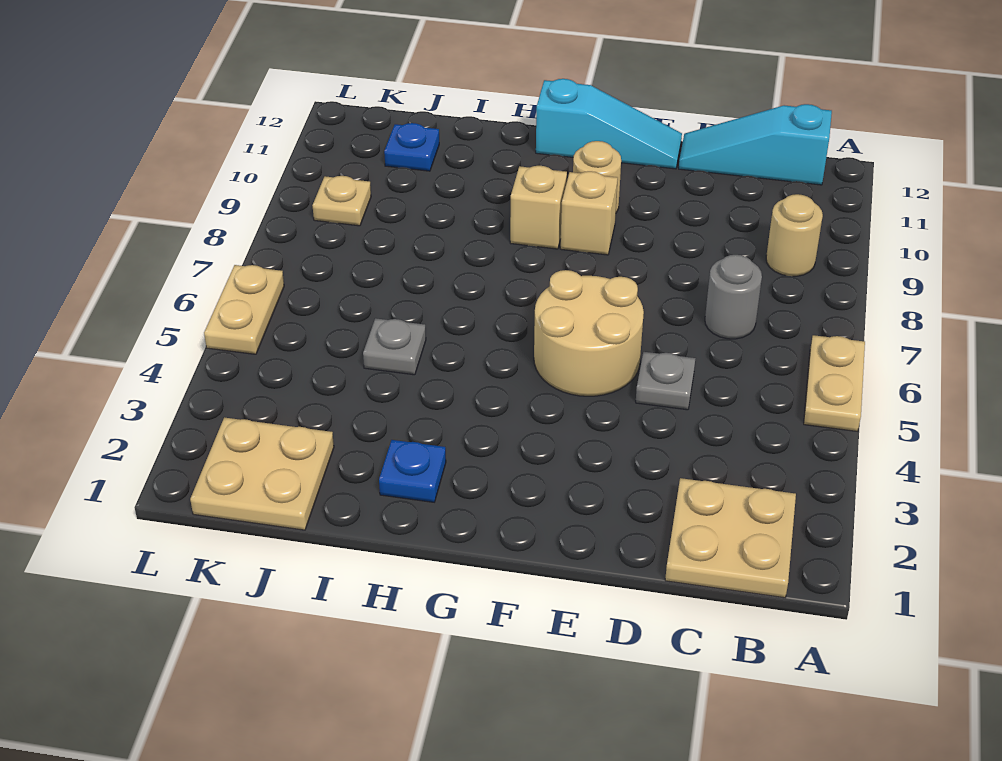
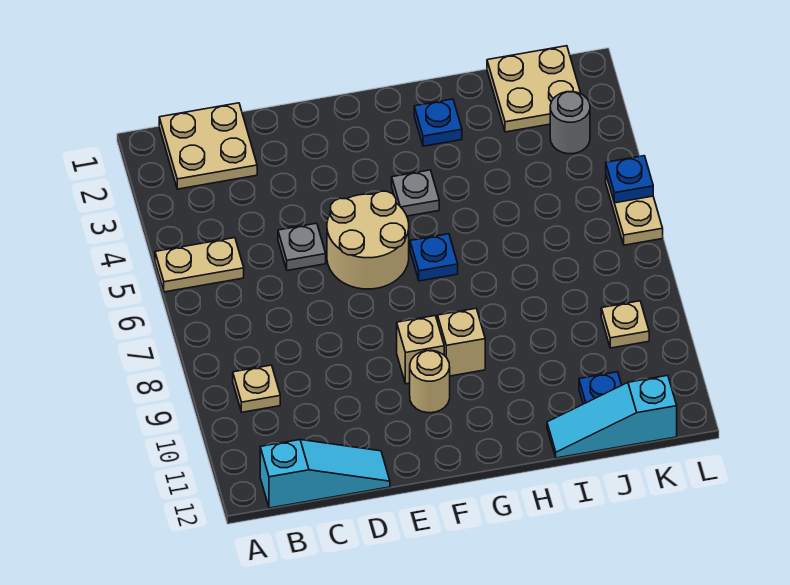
tan plate A5:A6 level 1 -> tan plate A5:B5 level 1
tan round brick B9 level 1 -> tan plate B9 level 1
grey round brick C7 level 1 -> grey round brick K3 level 1
cyan slope E12:G12 level 1 top G -> cyan slope I12:K12 level 1 top K
none -> blue plate G6 level 1
grey plate I5 level 1 -> grey plate G4 level 1
none -> blue plate L5 level 2

